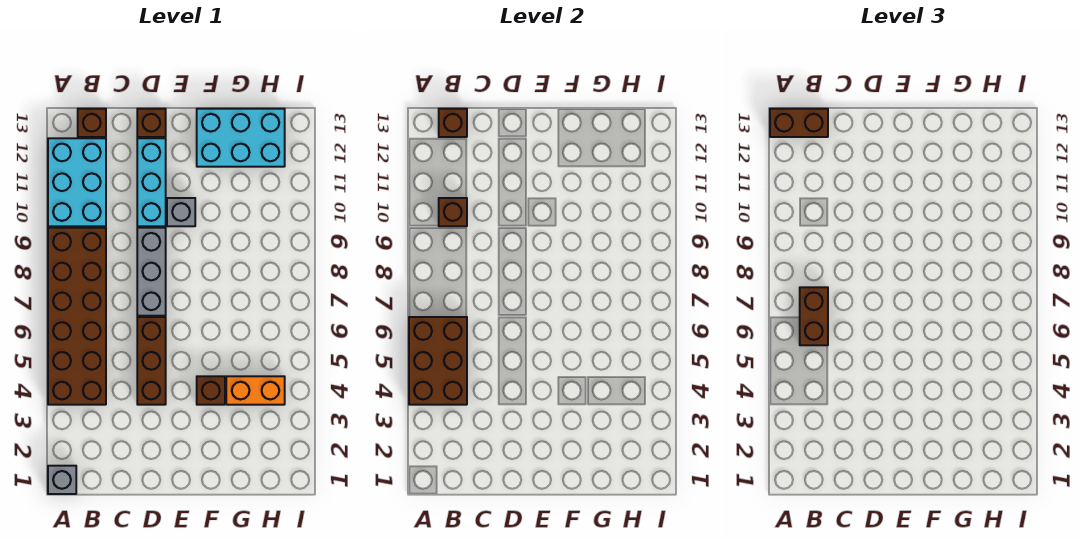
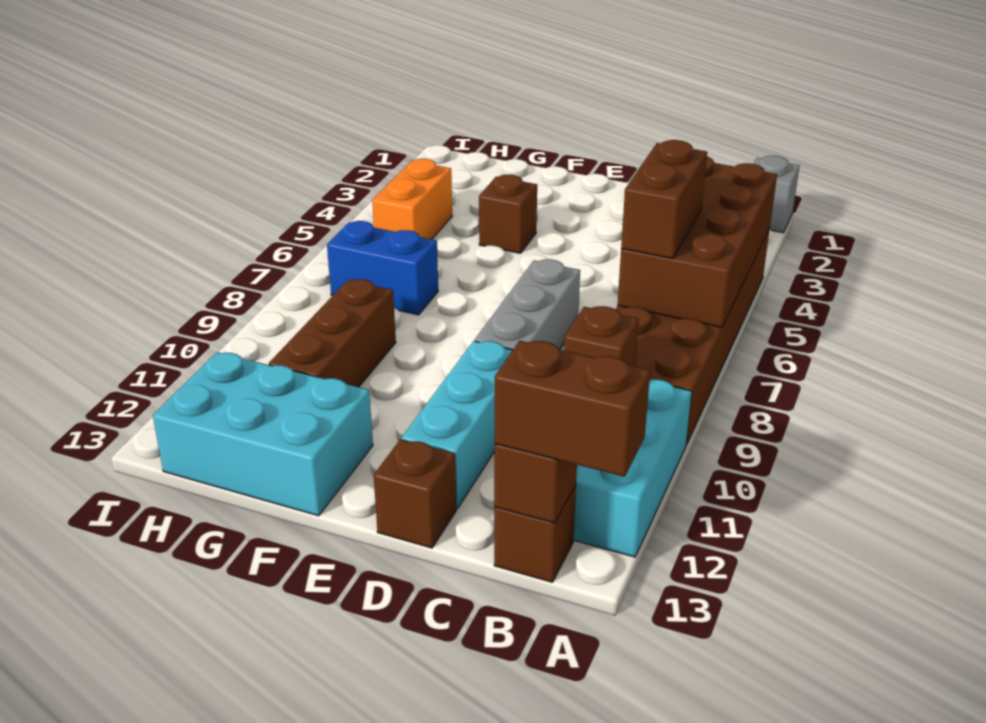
brown brick A4:B6 level 2 -> brown brick A4:B7 level 2
brown brick D4:D6 level 1 -> brown brick G9:G11 level 1
grey brick E10 level 1 -> none
orange brick G4:H4 level 1 -> orange brick H4:H5 level 1
none -> blue brick G7:H7 level 1

